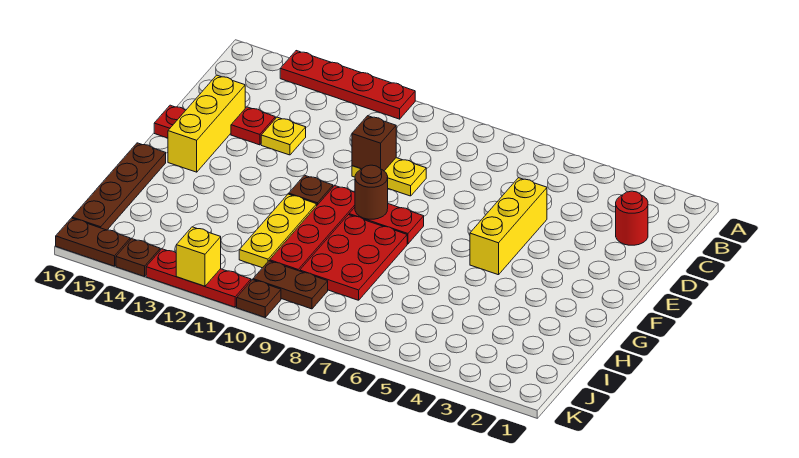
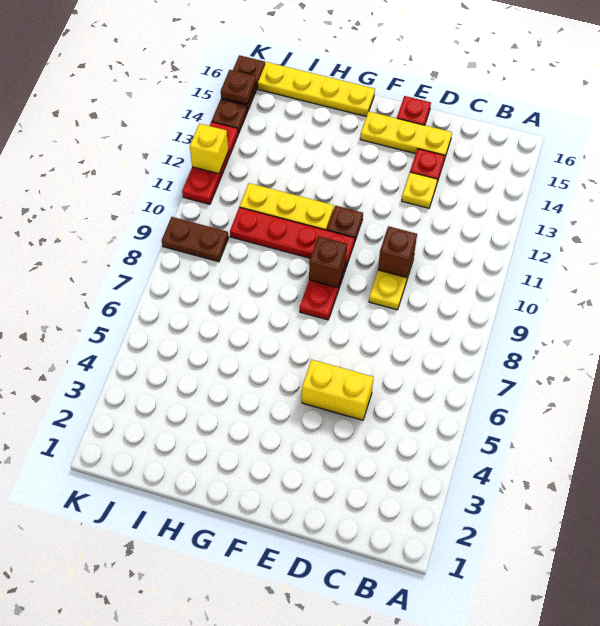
red plate A11:A14 level 1 -> none
red round brick C2 level 1 -> none
yellow brick D5:F5 level 1 -> yellow brick D5:E5 level 1
yellow brick D15:F15 level 1 -> yellow plate D15:F15 level 1
brown round brick F9 level 2 -> brown brick F9 level 2
red plate G8:I9 level 1 -> none
brown plate G16:J16 level 1 -> yellow plate G16:J16 level 1
brown plate J9:J10 level 1 -> brown plate J9:K9 level 1
brown plate K10 level 1 -> brown plate K15 level 2

